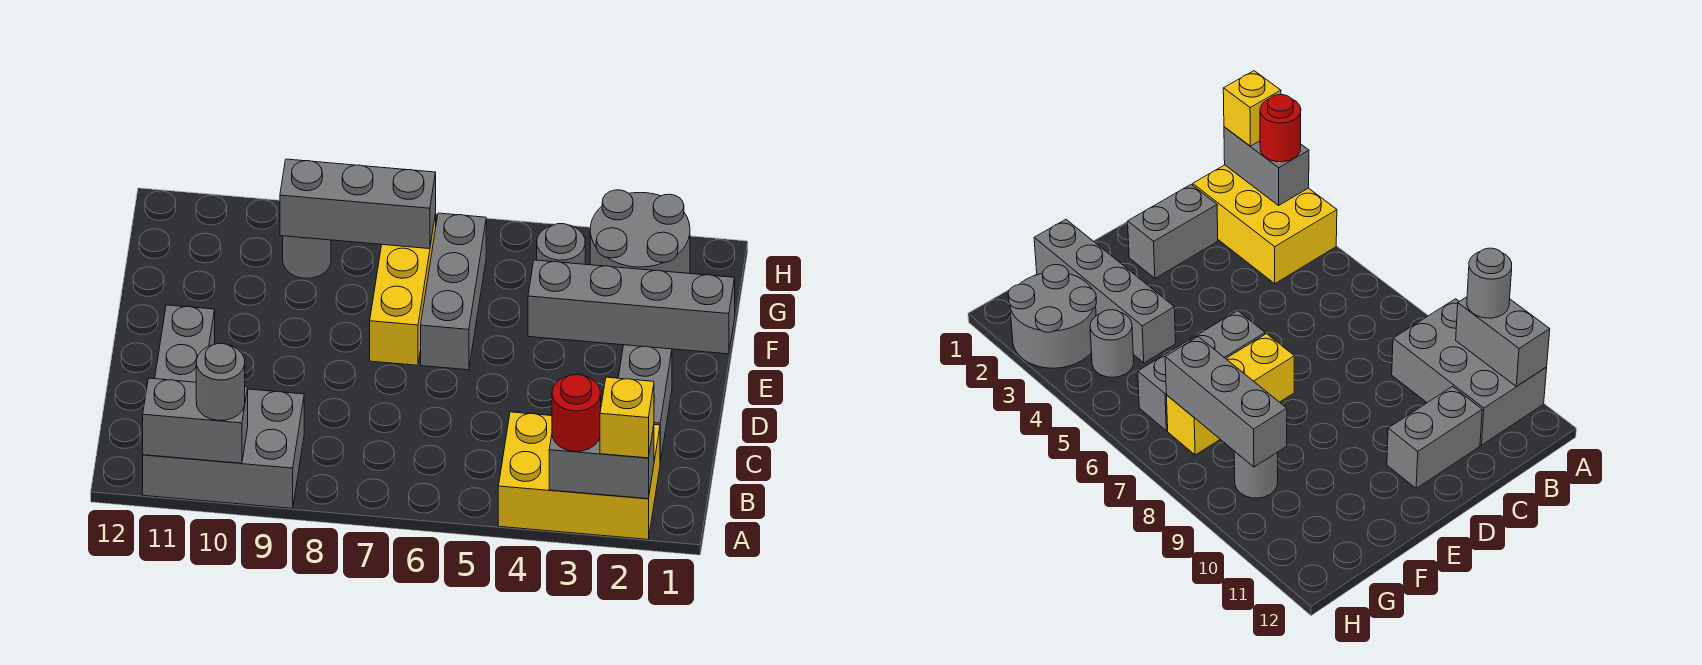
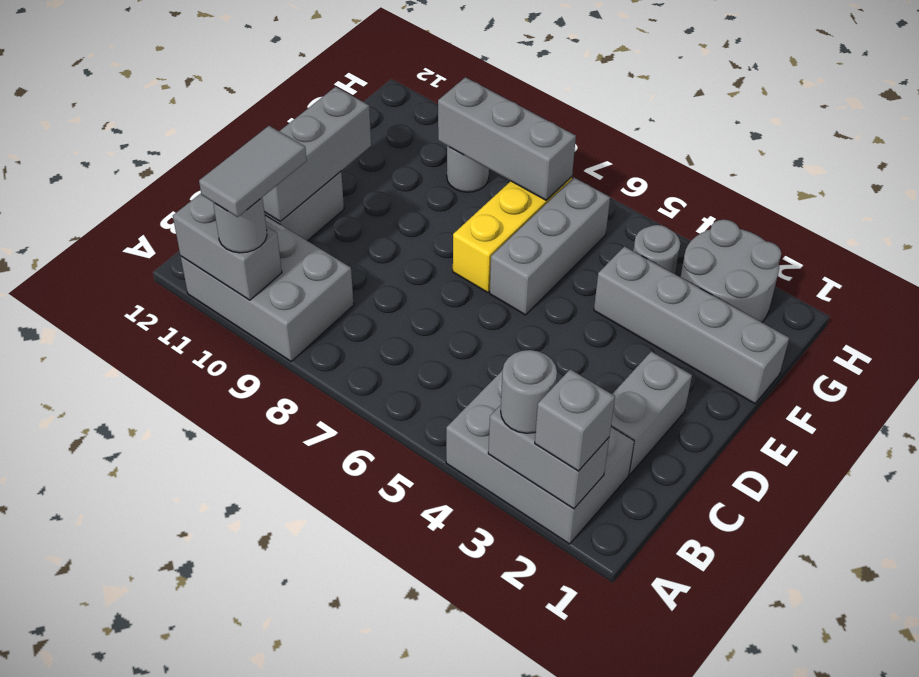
yellow brick A2:B4 level 1 -> grey brick A2:B4 level 1
yellow brick A2 level 3 -> grey brick A2 level 3
red round brick A3 level 3 -> grey round brick A3 level 3
none -> grey tile A10:B10 level 4
none -> grey brick C11:E11 level 2

